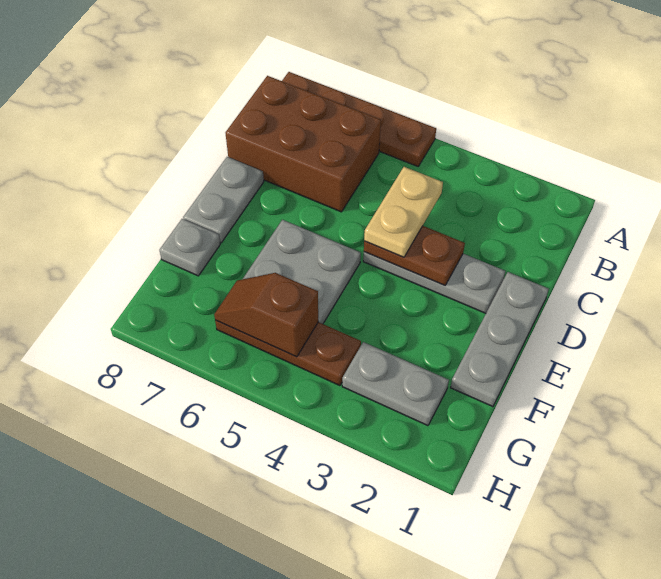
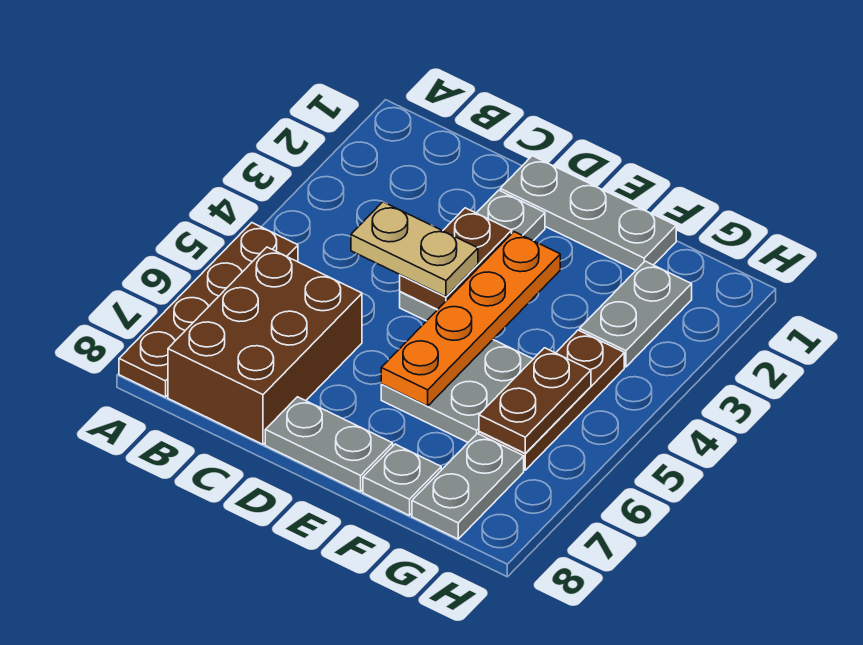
none -> orange plate E3:E6 level 2
brown slope G5:G6 level 2 top 5 -> brown plate G5:G6 level 2
none -> grey plate G7:G8 level 1

